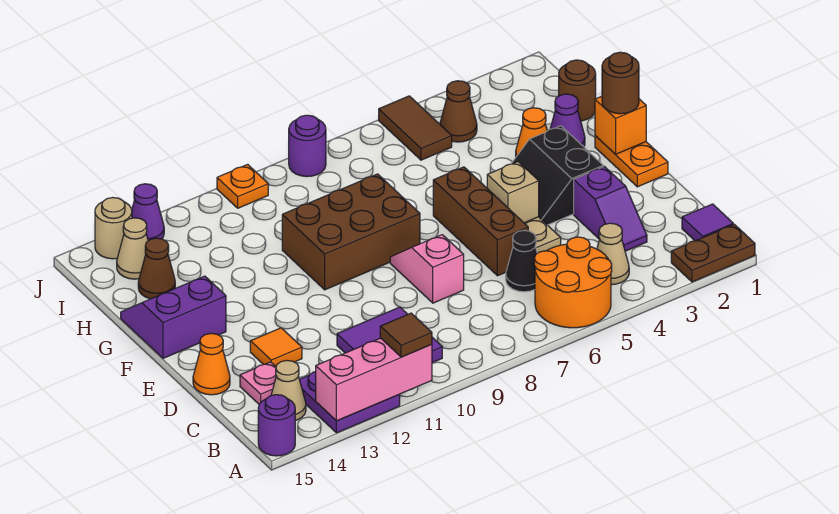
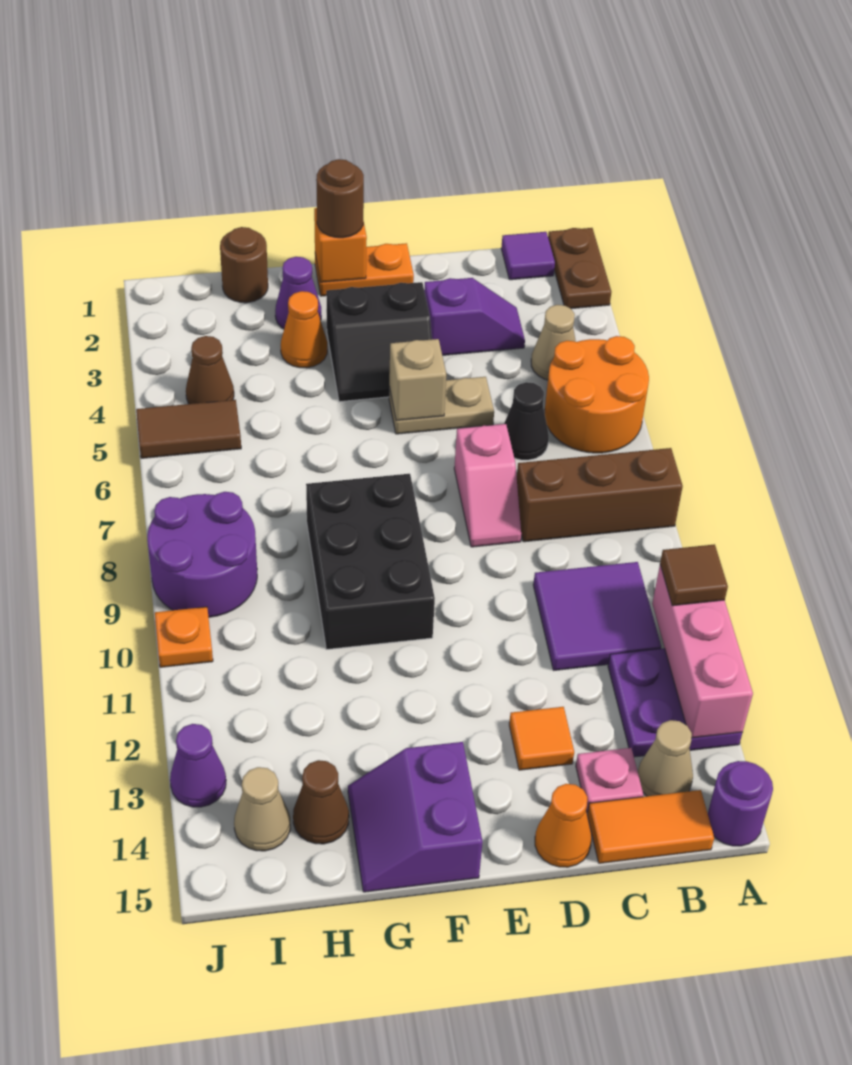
none -> orange tile B15:C15 level 1
brown brick D6:F6 level 1 -> brown brick A8:C8 level 1
pink slope D8:E8 level 1 top D -> pink slope D7:D8 level 1 top 7
brown brick F8:G10 level 1 -> black brick F8:G10 level 1
purple round brick J8 level 1 -> purple round brick I8:J9 level 1
tan round brick J14 level 1 -> none

